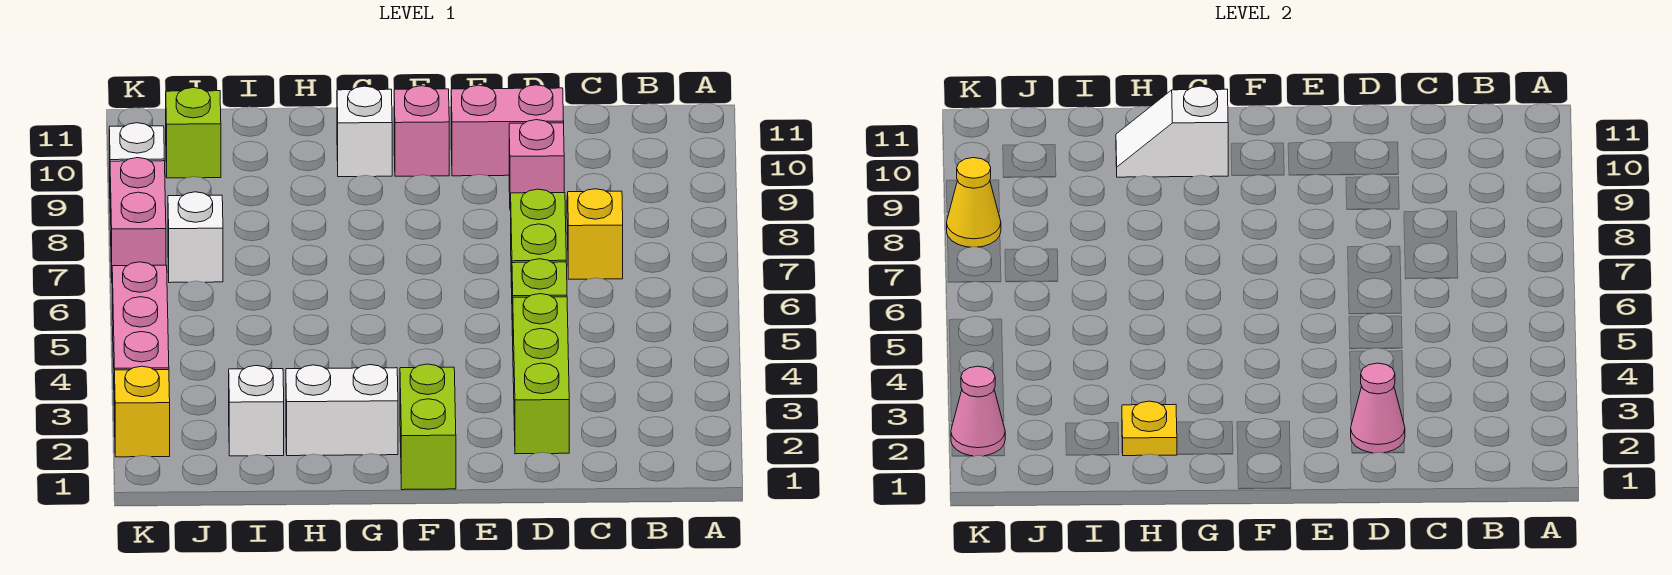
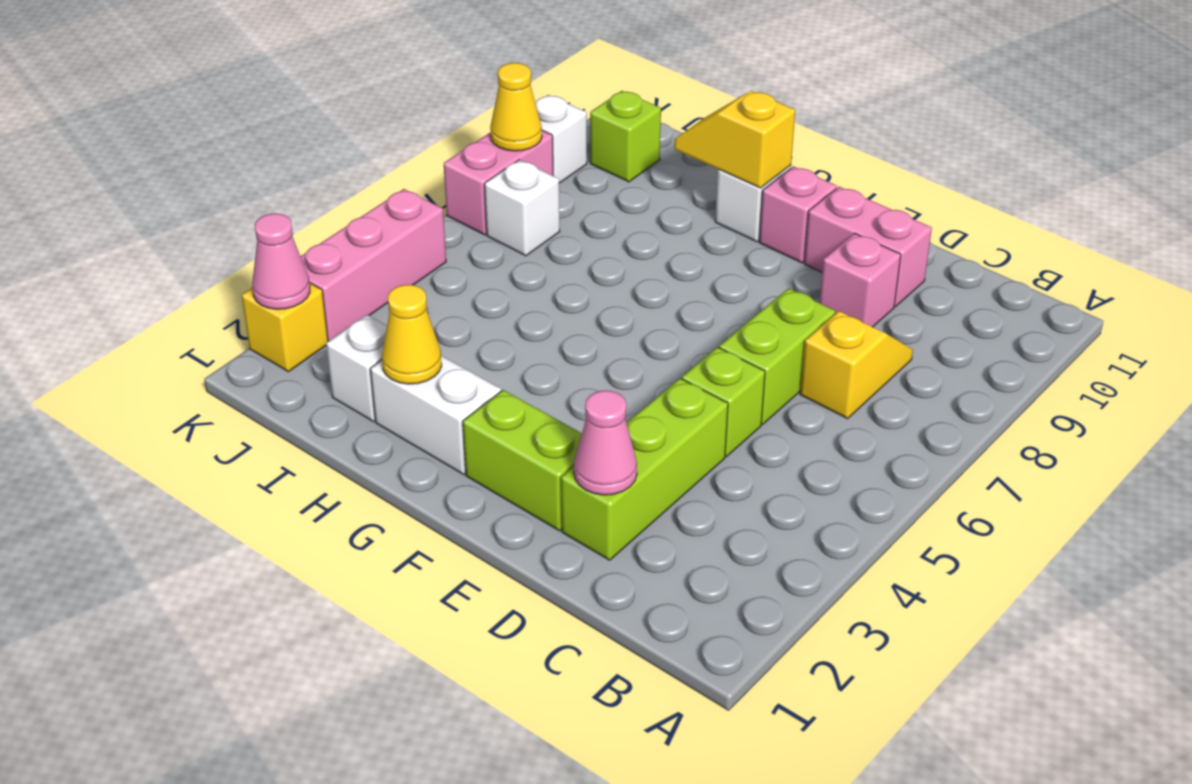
lime brick F1:F2 level 1 -> lime brick E2:F2 level 1
white slope G10:H10 level 2 top G -> yellow slope G10:H10 level 2 top G
yellow plate H2 level 2 -> yellow cone H2 level 2

